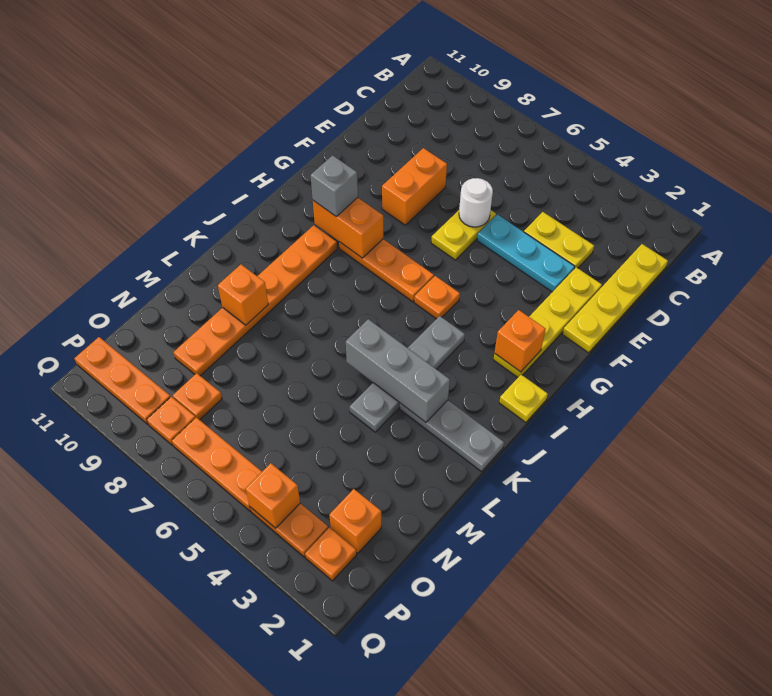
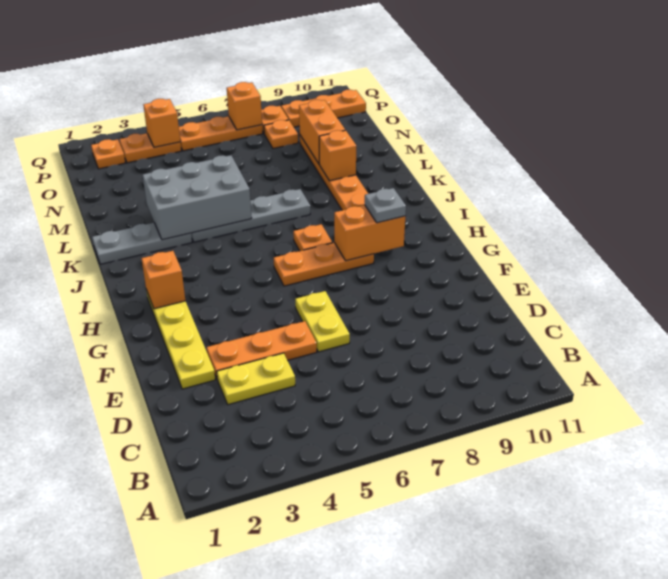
yellow plate C1:F1 level 1 -> none
cyan plate E3:E5 level 1 -> orange plate E3:E5 level 1
white round brick E6 level 2 -> none
orange brick E8:F8 level 1 -> orange brick M9:N9 level 2
orange plate H5 level 1 -> orange plate I7 level 1
grey brick H9 level 3 -> grey plate H9 level 3
yellow plate I1 level 1 -> none
grey plate I4:L4 level 1 -> grey plate K4:K7 level 1
grey brick K3:K5 level 2 -> grey brick K3:L5 level 2
orange brick O2 level 1 -> orange brick P7 level 2

